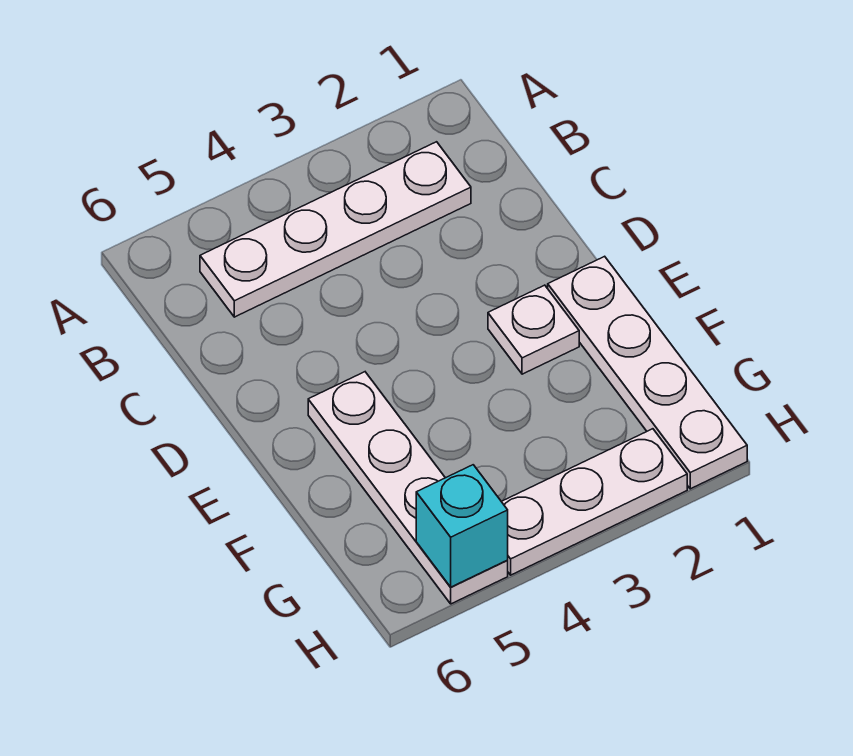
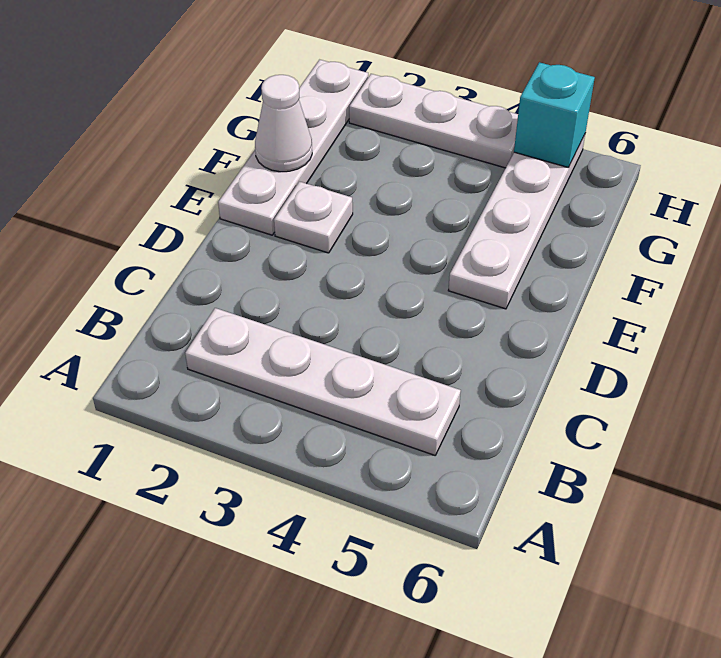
none -> white cone F1 level 2

